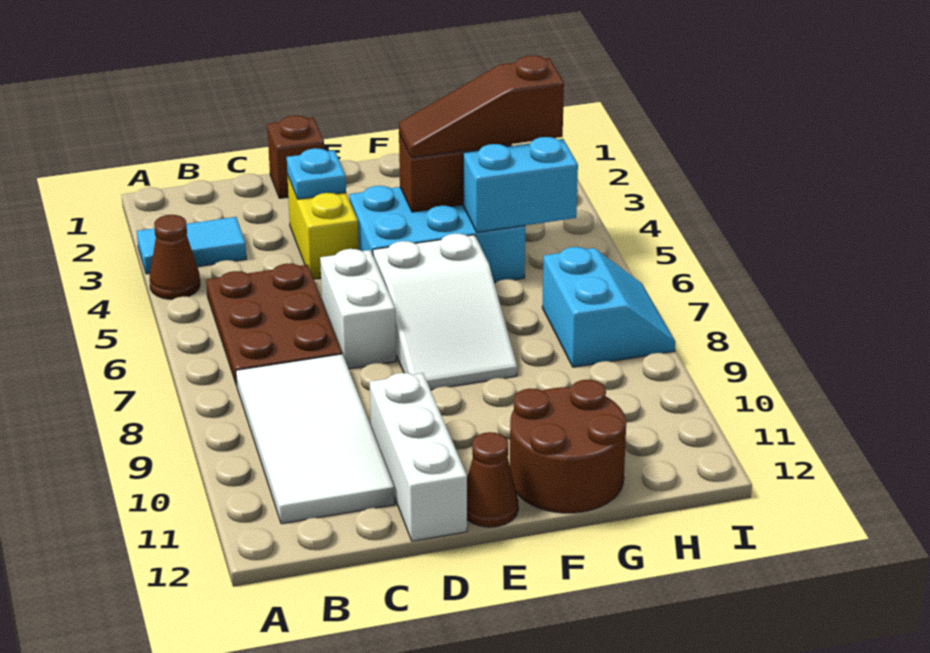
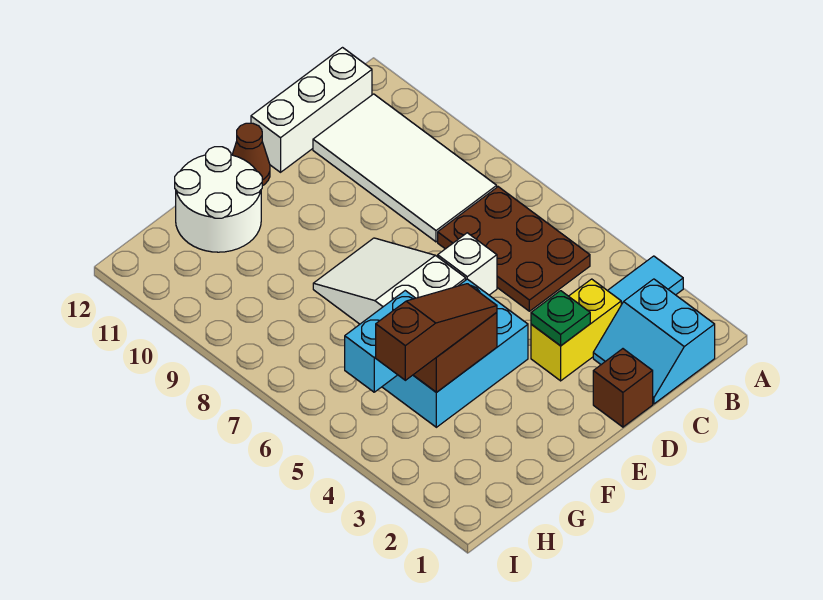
brown cone A4 level 1 -> none
yellow brick D3:D4 level 1 -> yellow brick C3:D3 level 1
cyan plate D3 level 2 -> green plate D3 level 2
white brick D6:D7 level 1 -> white brick D6 level 1
white brick D10:D12 level 1 -> white brick B12:D12 level 1
brown round brick F11:G12 level 1 -> white round brick F11:G12 level 1
cyan slope H7:I8 level 1 top H -> cyan slope B1:C2 level 1 top B

